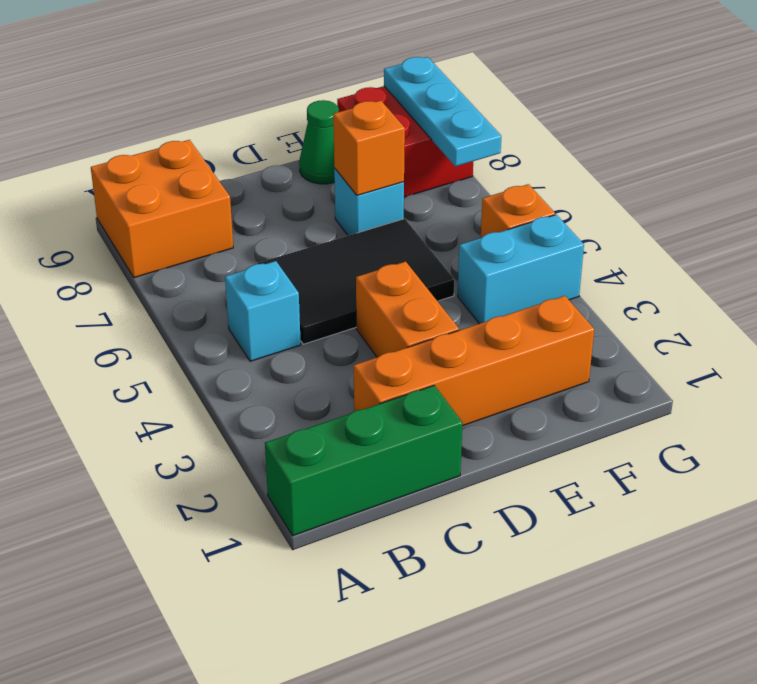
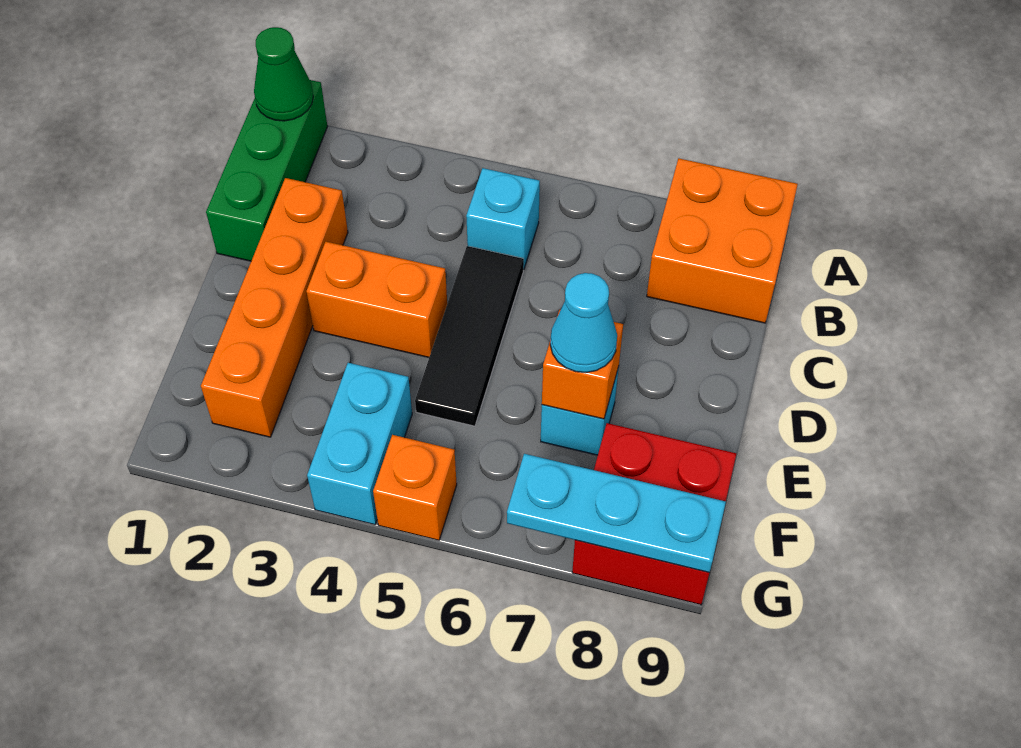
black tile C5:E6 level 1 -> black tile C5:E5 level 1
none -> cyan cone E7 level 3
green cone E9 level 1 -> green cone A1 level 2

